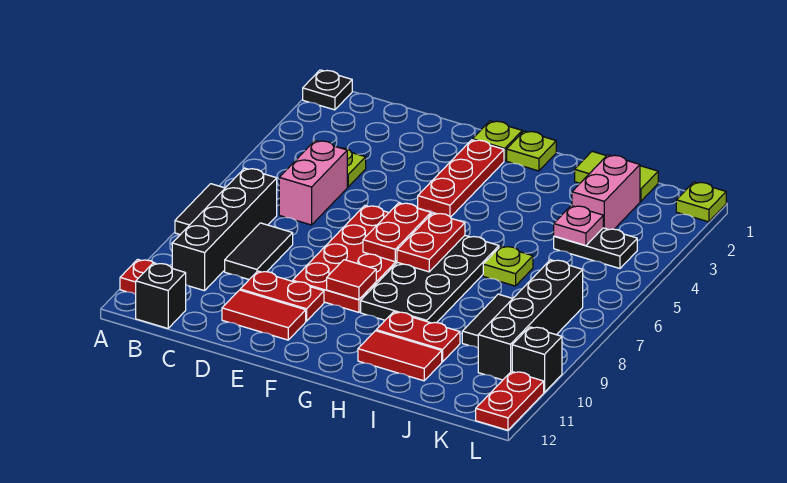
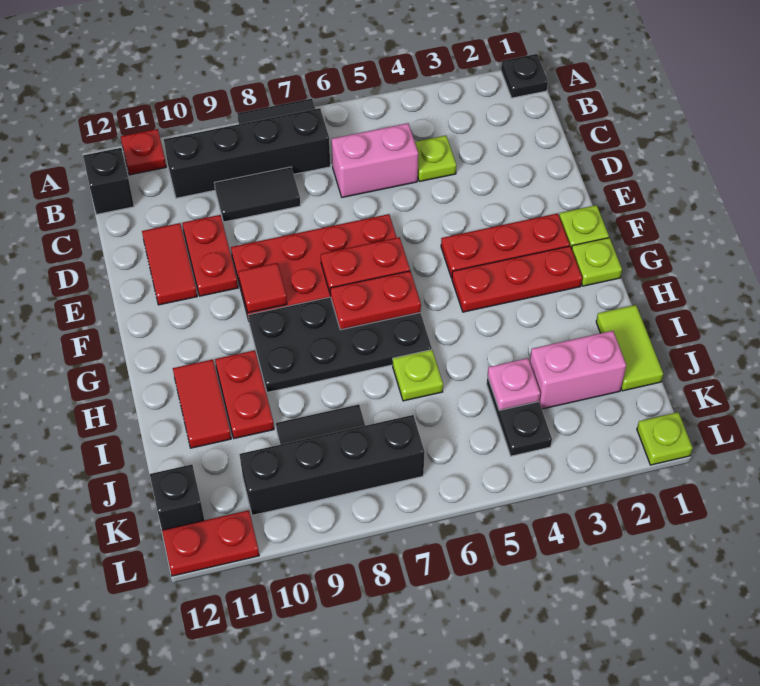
none -> red plate G2:G4 level 1
black brick L10 level 1 -> black brick K12 level 1

